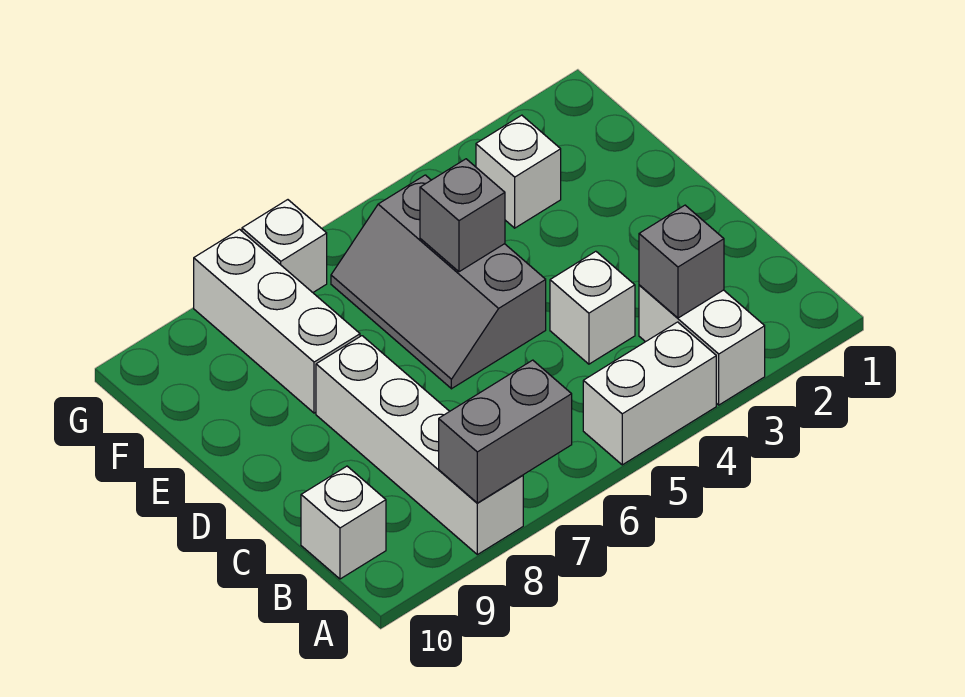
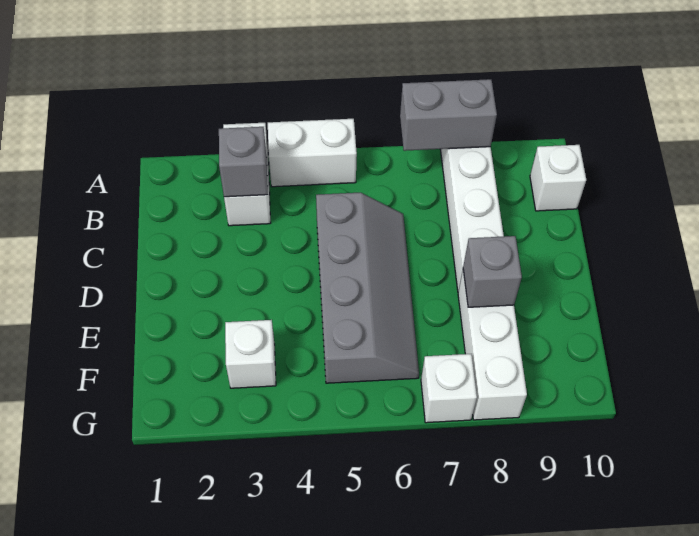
white brick C4 level 1 -> none
grey slope D5:F6 level 1 top 5 -> grey slope C5:F6 level 1 top 5
grey brick E5 level 2 -> grey brick E8 level 2

